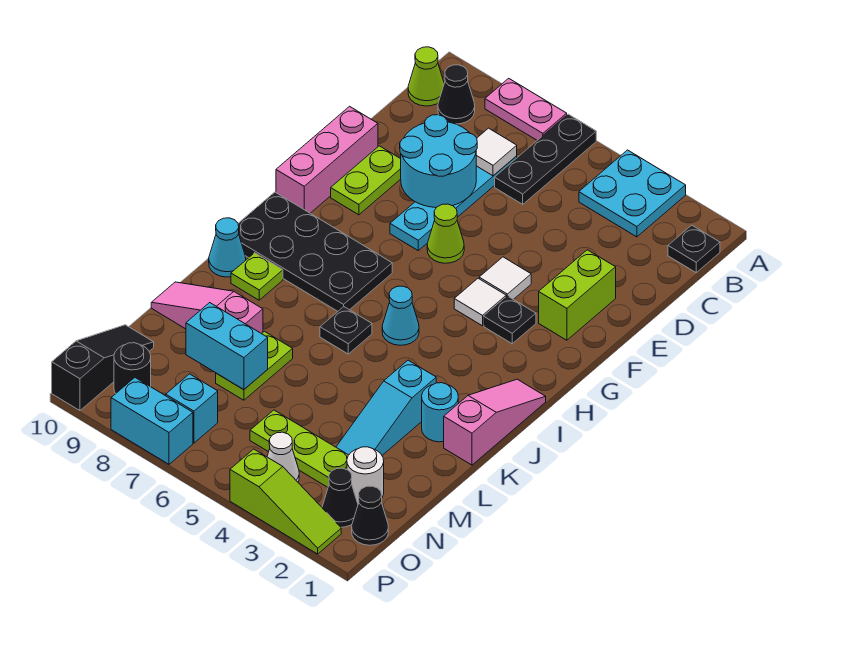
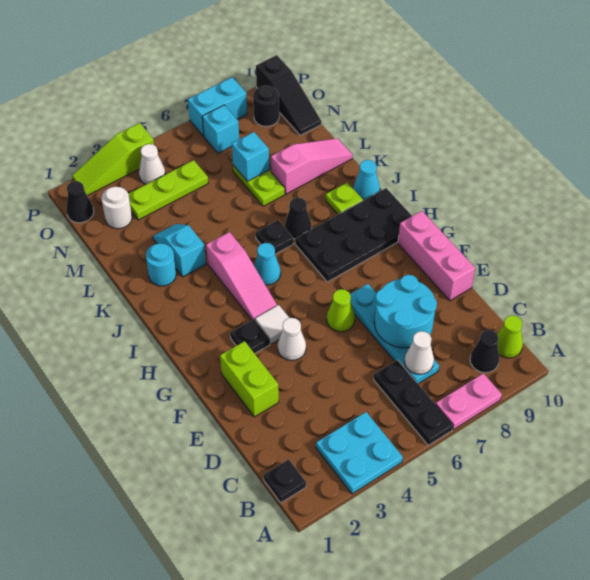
white tile C7 level 2 -> white cone C7 level 2
lime plate E9:F9 level 1 -> none
white tile F4 level 1 -> white cone F4 level 1
pink slope I1:K1 level 1 top K -> pink slope H4:J4 level 1 top J
cyan slope K3:M3 level 1 top K -> cyan slope K3:L3 level 1 top K
cyan brick M7:M8 level 2 -> cyan brick M7 level 2
black cone O2 level 1 -> black cone J7 level 1

